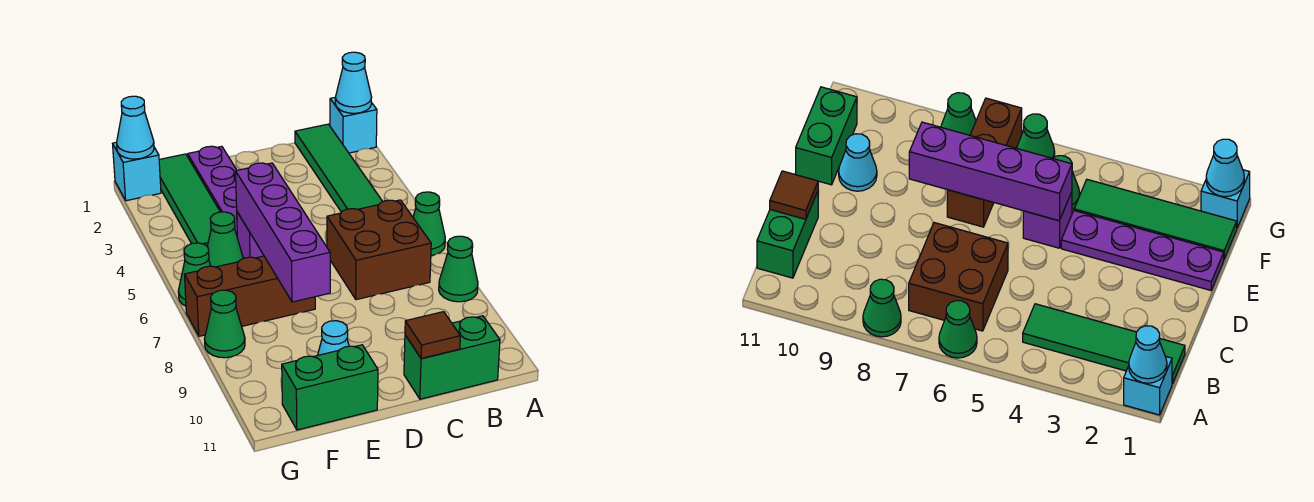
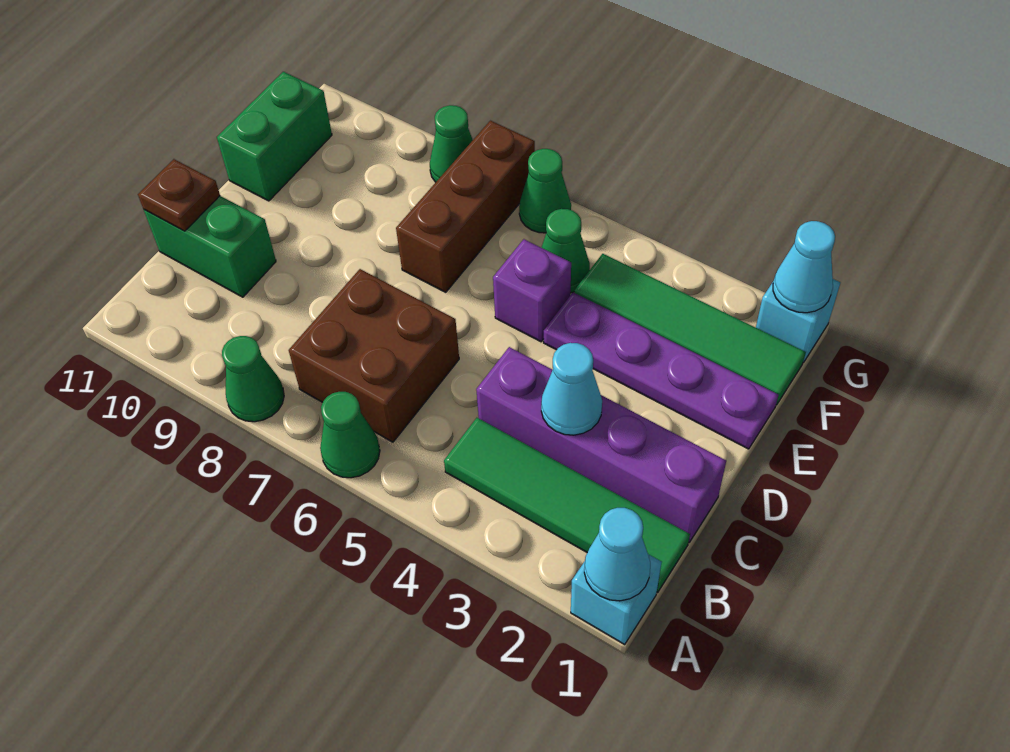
green brick B11:C11 level 1 -> green brick C10:C11 level 1
brown tile C11 level 2 -> brown plate C11 level 2
purple brick E5:E8 level 2 -> purple brick C1:C4 level 1
cyan cone E10 level 1 -> cyan cone C3 level 2

